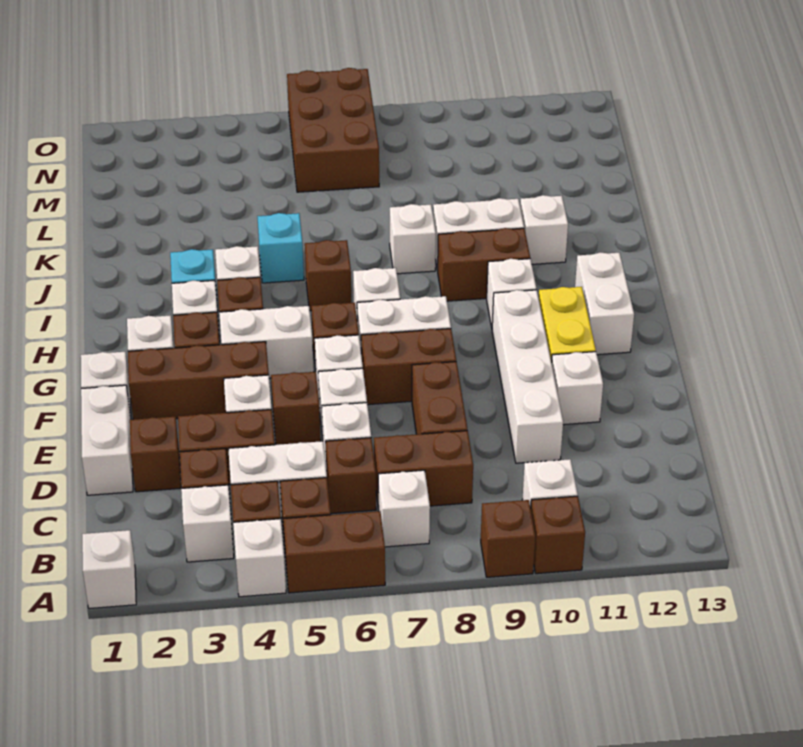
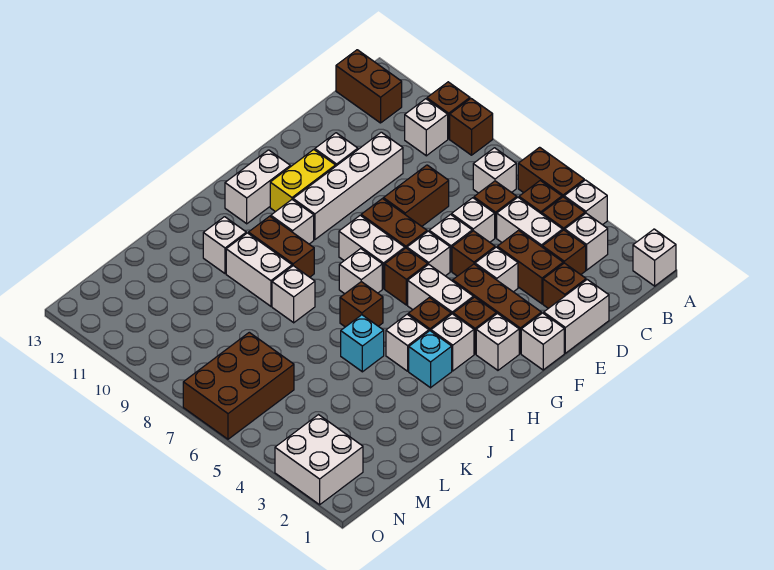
brown brick C7:C8 level 1 -> brown brick B12:B13 level 1
none -> white brick N2:O3 level 1

